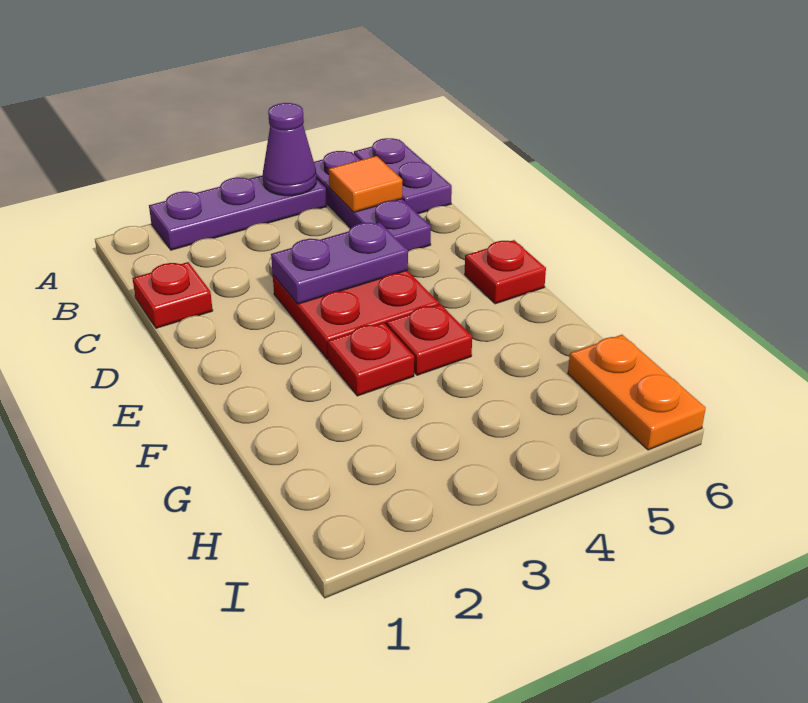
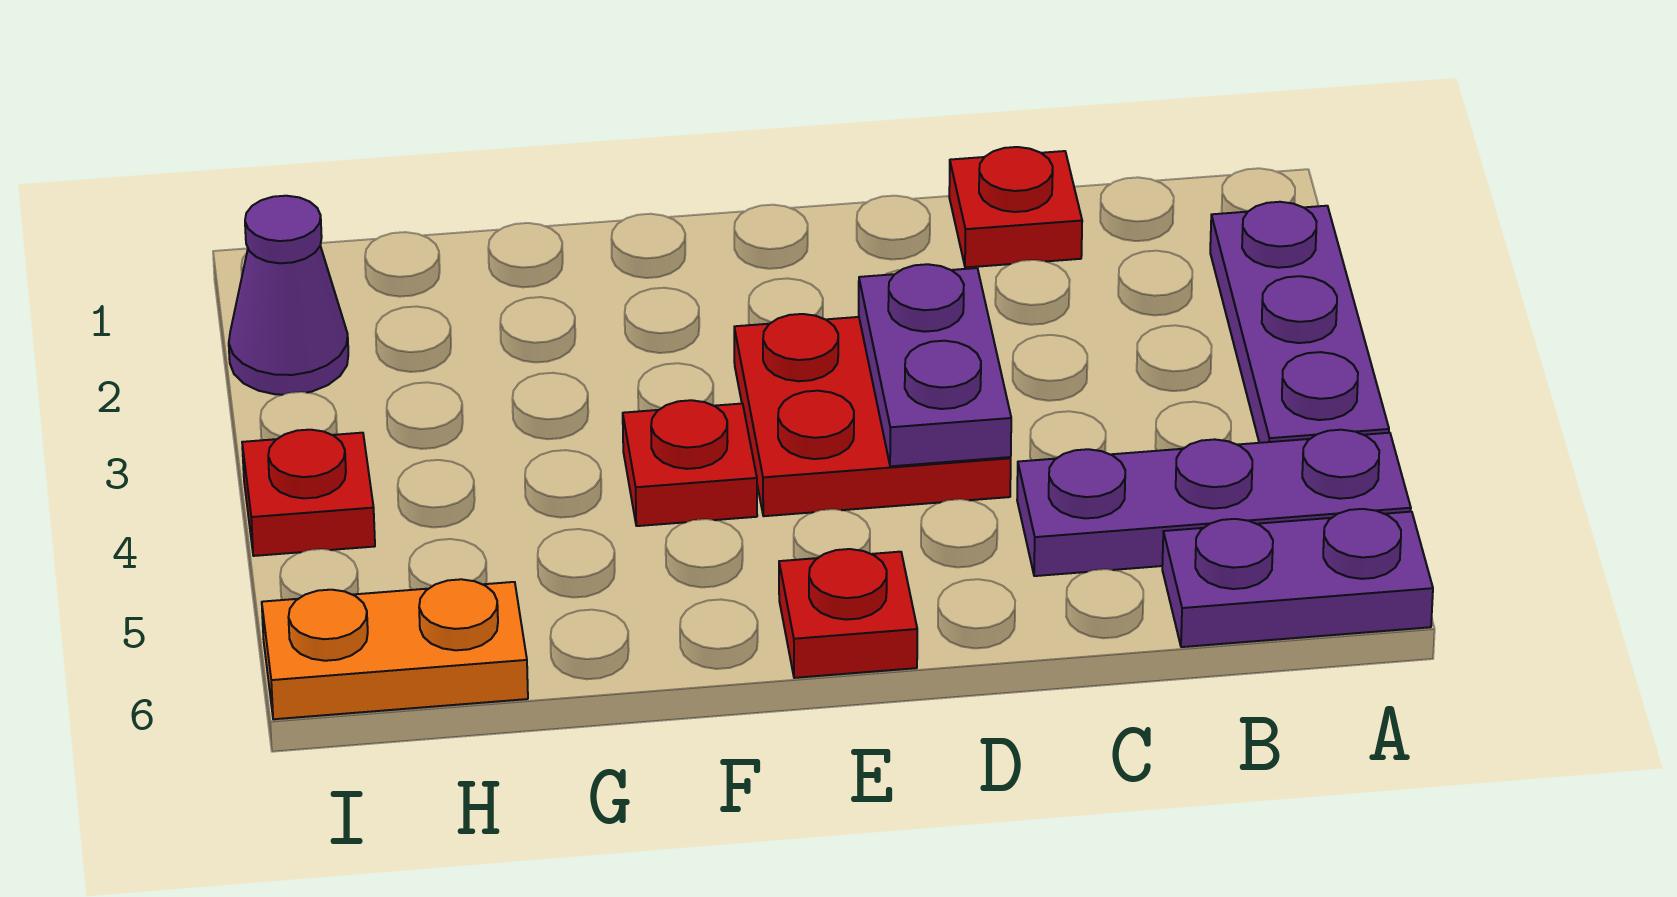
purple cone A4 level 2 -> purple cone I2 level 1
orange tile B5 level 2 -> none
red plate F3 level 1 -> red plate I4 level 1

